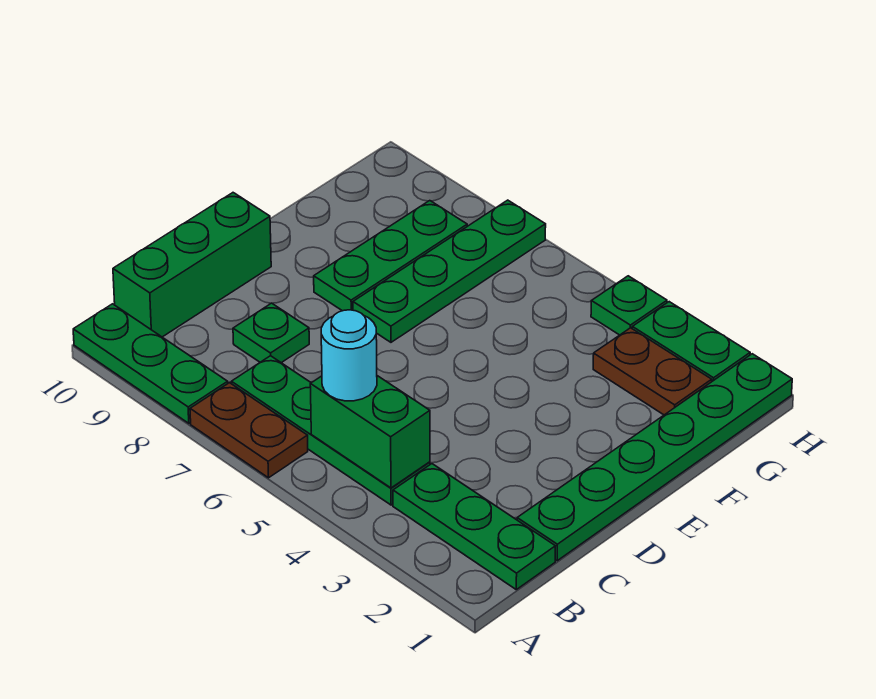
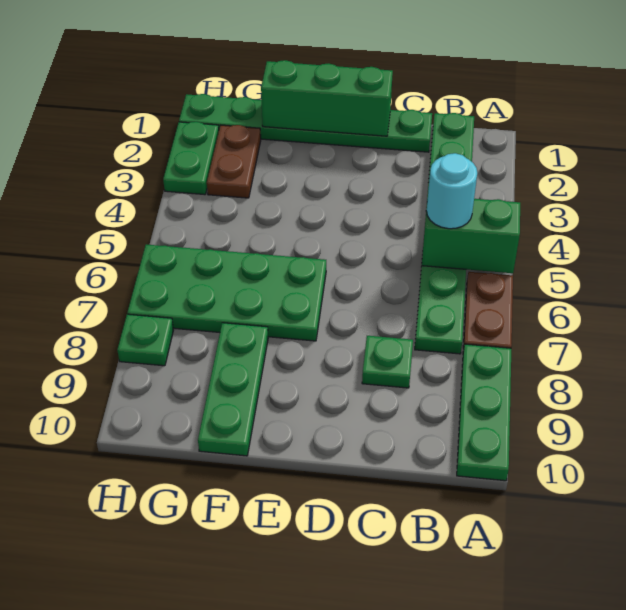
green brick B4:B5 level 2 -> green brick A5:B5 level 2
green brick B10:D10 level 1 -> green brick D1:F1 level 2
green plate E7:H7 level 1 -> green plate E6:H7 level 1
green plate E8:G8 level 1 -> green plate F8:F10 level 1
green plate H4 level 1 -> green plate H8 level 1

